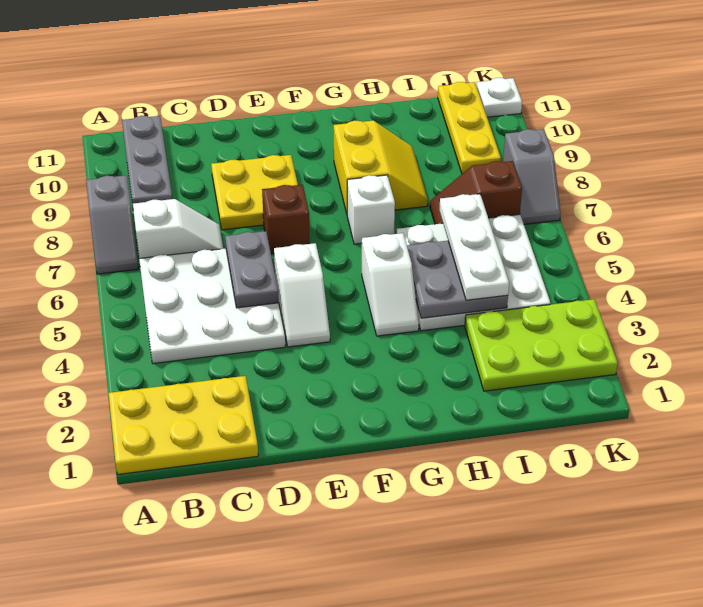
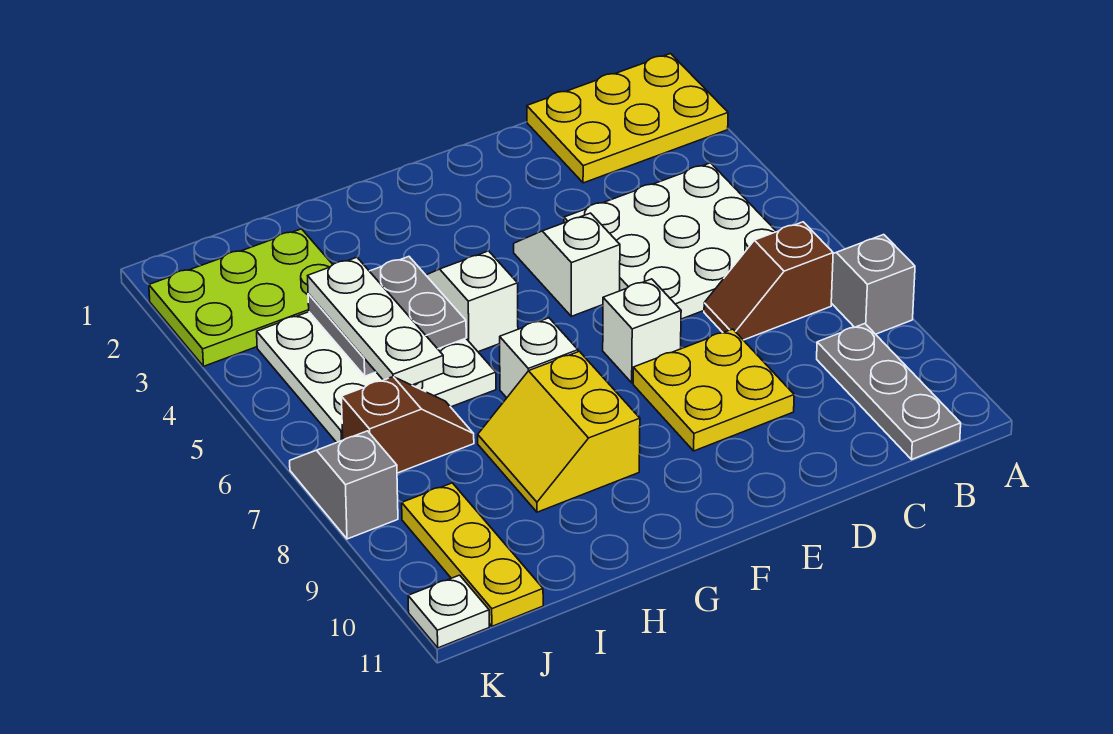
white slope B7:C7 level 1 top B -> brown slope B7:C7 level 1 top B
grey plate D5:D6 level 2 -> none
brown brick E7 level 1 -> white brick E7 level 1

